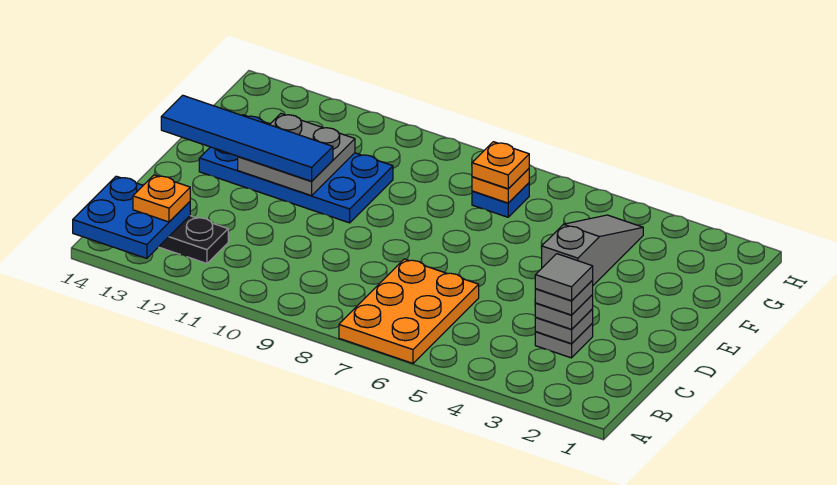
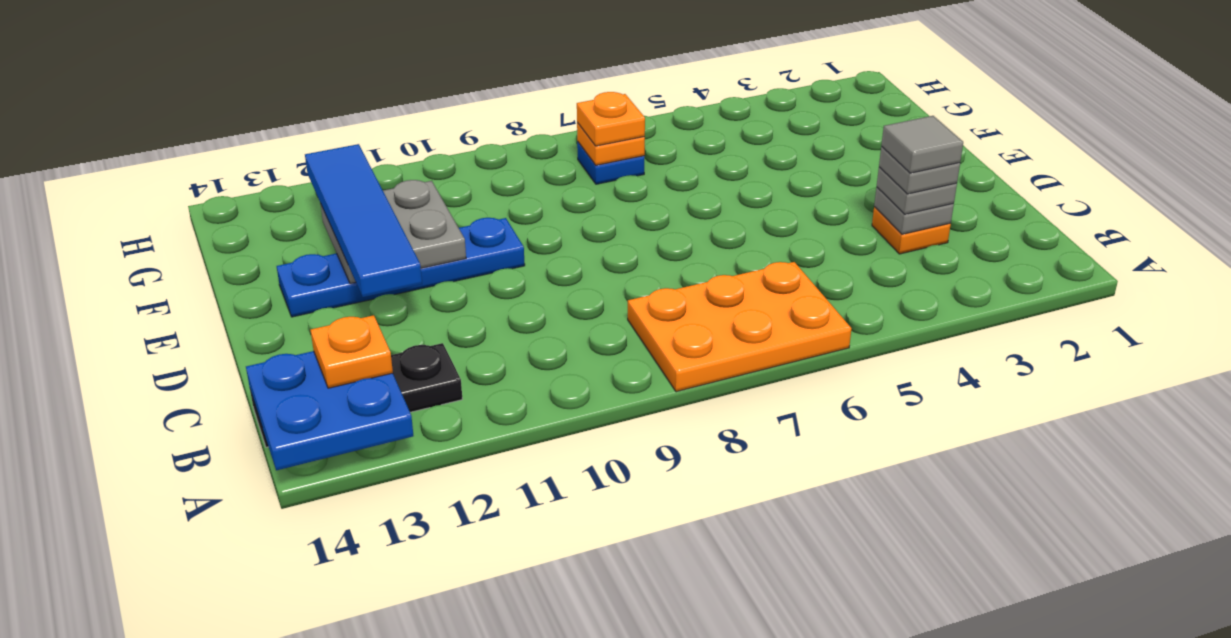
orange plate A6:C7 level 1 -> orange plate A6:B8 level 1
grey plate C3 level 1 -> orange plate C3 level 1
grey slope E4:G4 level 1 top E -> none
blue plate E10:F13 level 1 -> blue plate E10:E13 level 1
blue tile E11:E14 level 3 -> blue tile D12:G12 level 3

